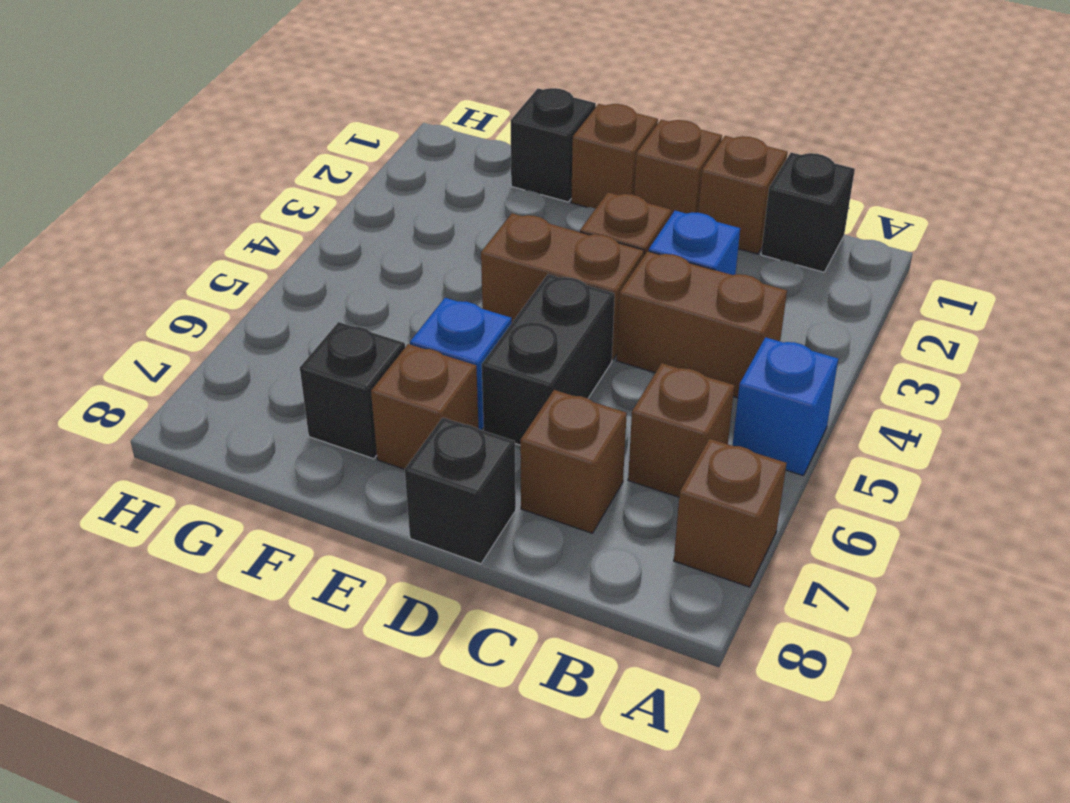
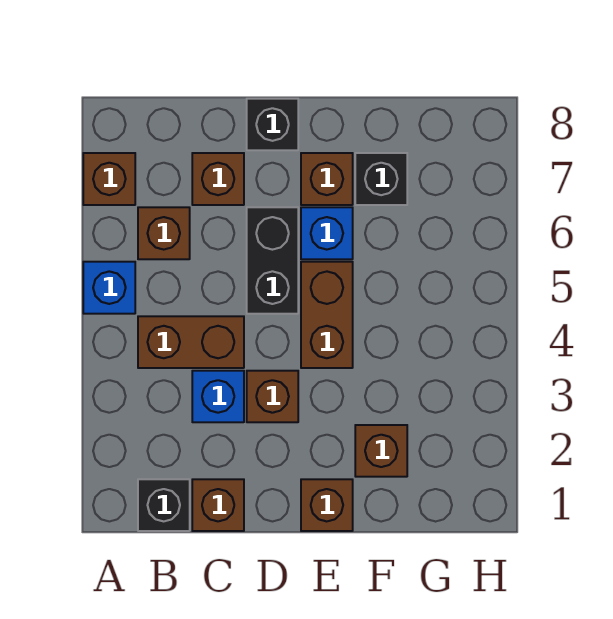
brown brick D1 level 1 -> brown brick F2 level 1
brown brick D4:E4 level 1 -> brown brick E4:E5 level 1
black brick F1 level 1 -> none

